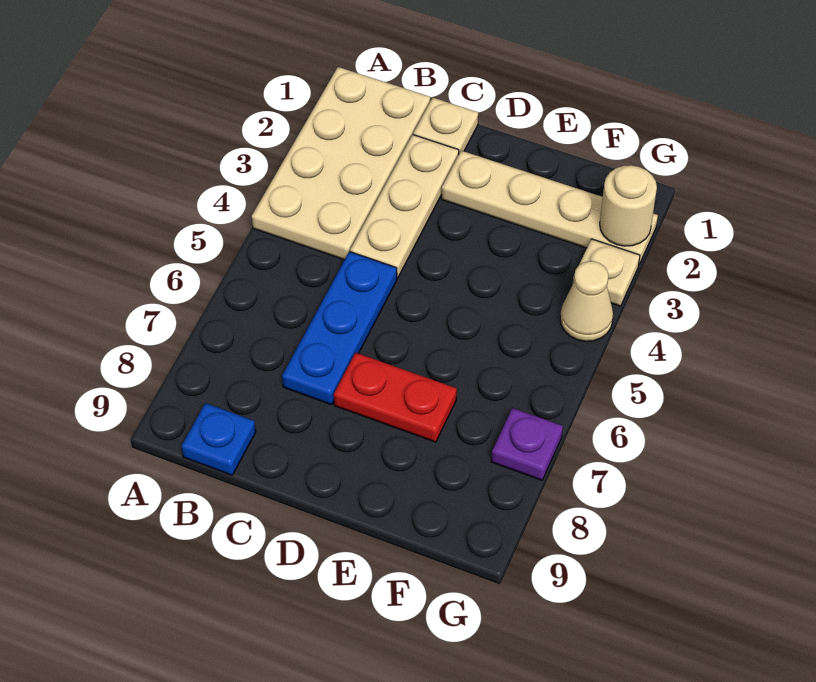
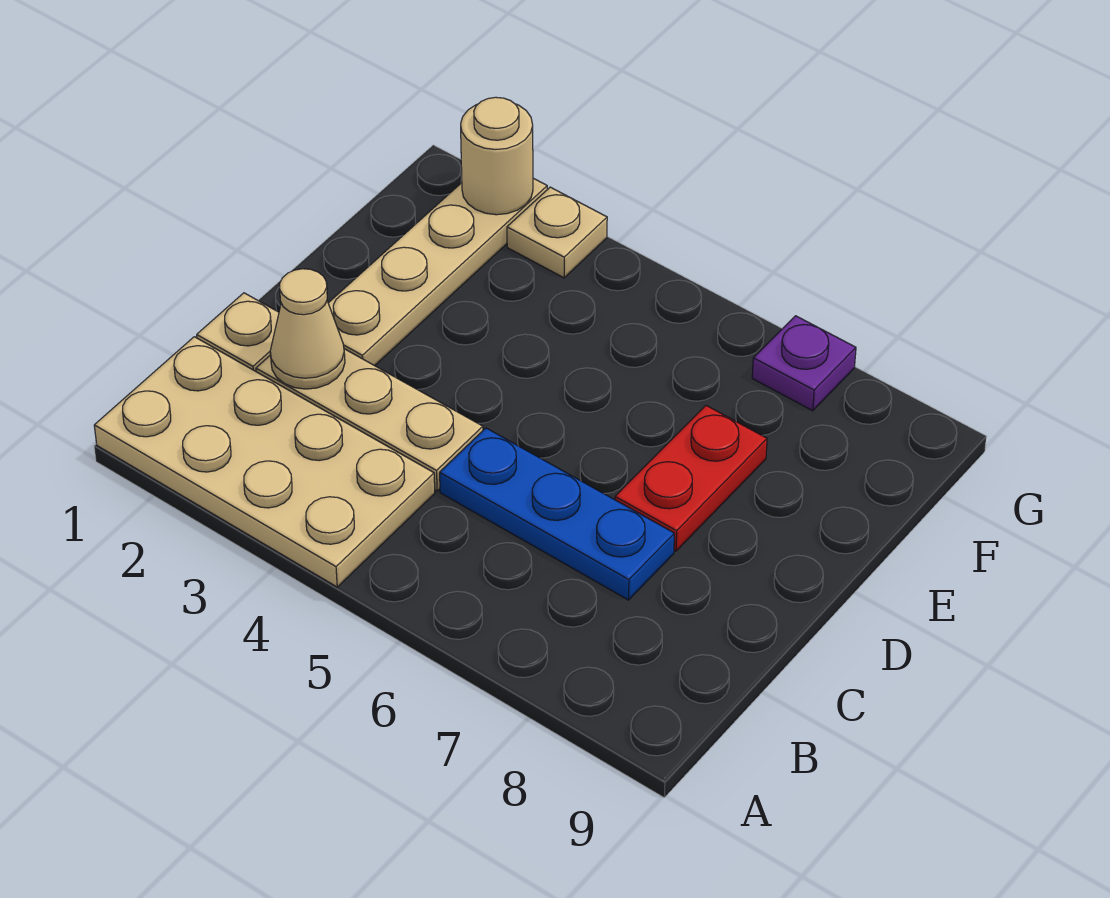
blue plate B9 level 1 -> none
tan cone G4 level 1 -> tan cone C2 level 2

